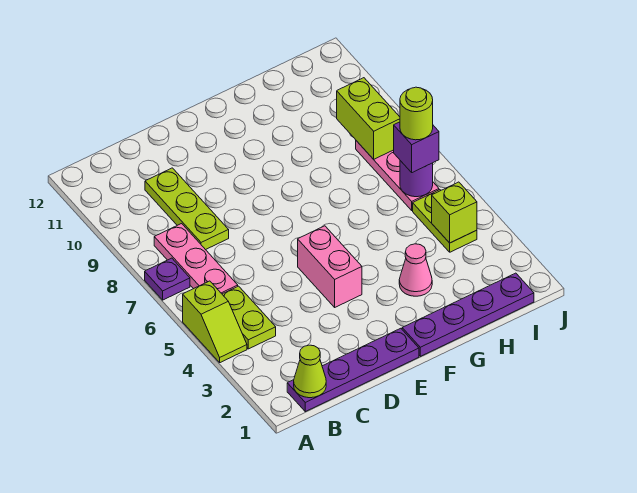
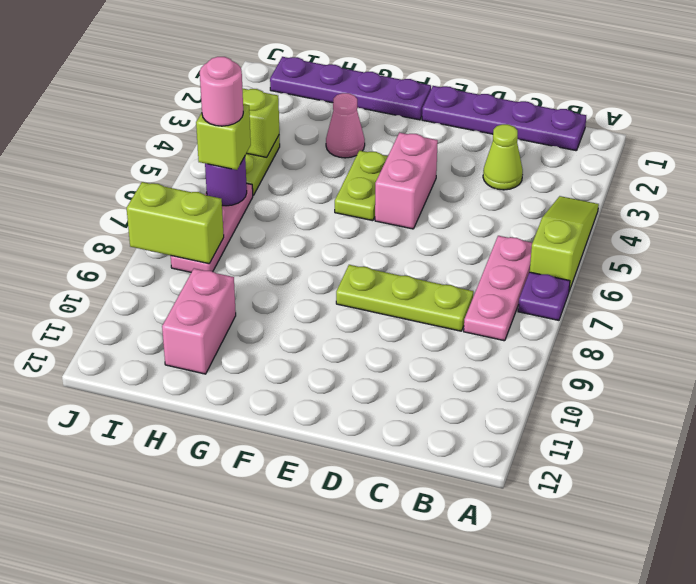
lime slope A4:A5 level 1 top 5 -> lime slope A4:A6 level 1 top 6
lime cone B1 level 2 -> lime cone C3 level 1
lime plate B4:B5 level 1 -> lime plate F4:F5 level 1
lime plate C8:C10 level 1 -> lime plate C8:E8 level 1
none -> pink brick H10:H11 level 1
purple brick I6 level 3 -> lime brick I6 level 3
lime round brick I6 level 4 -> pink round brick I6 level 4
lime brick I8:I9 level 2 -> lime brick I8:J8 level 2

